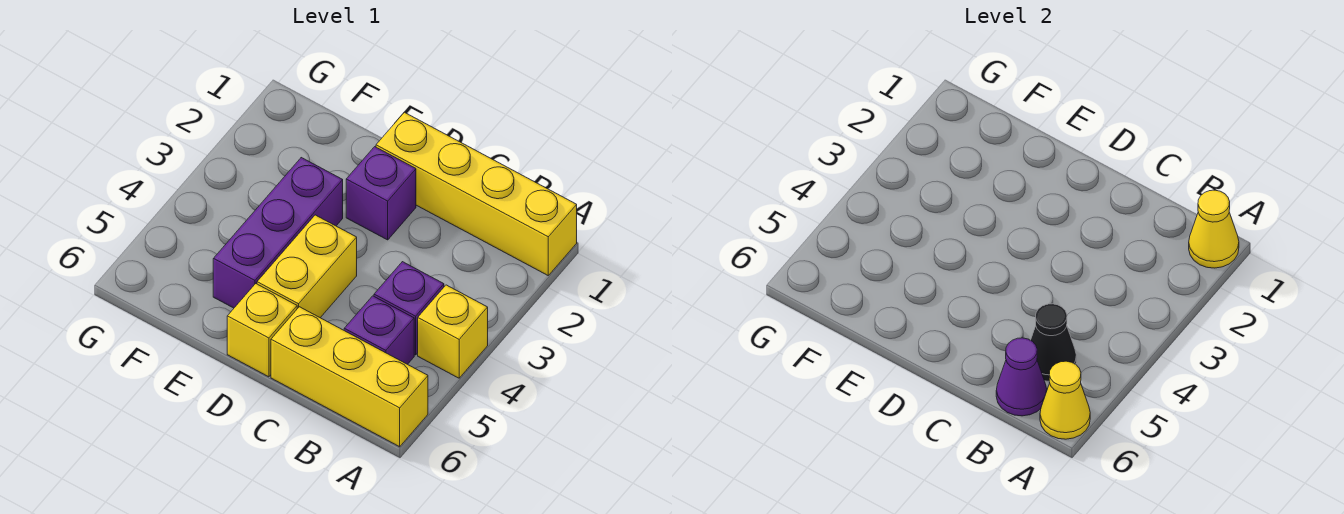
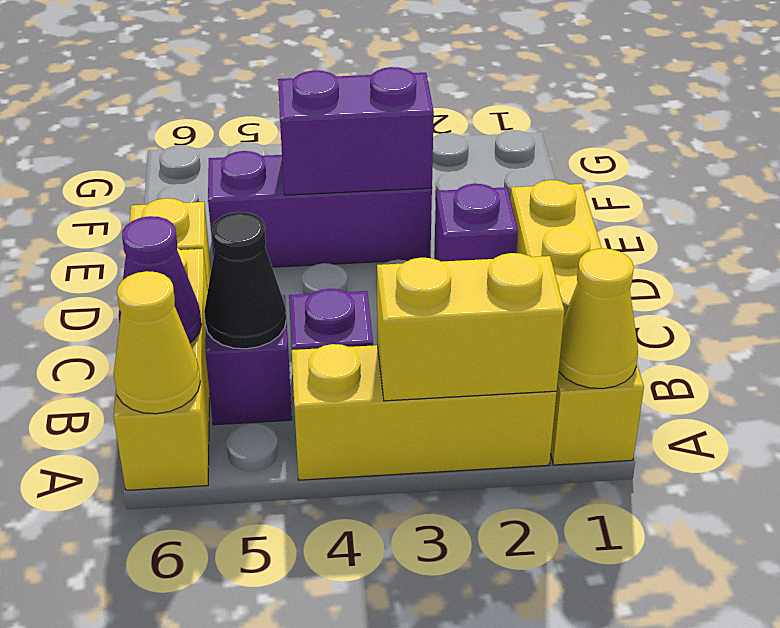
yellow brick A4 level 1 -> yellow brick A2:A4 level 1
yellow brick D4:D5 level 1 -> yellow brick A2:A3 level 2
none -> purple brick E3:E4 level 2

